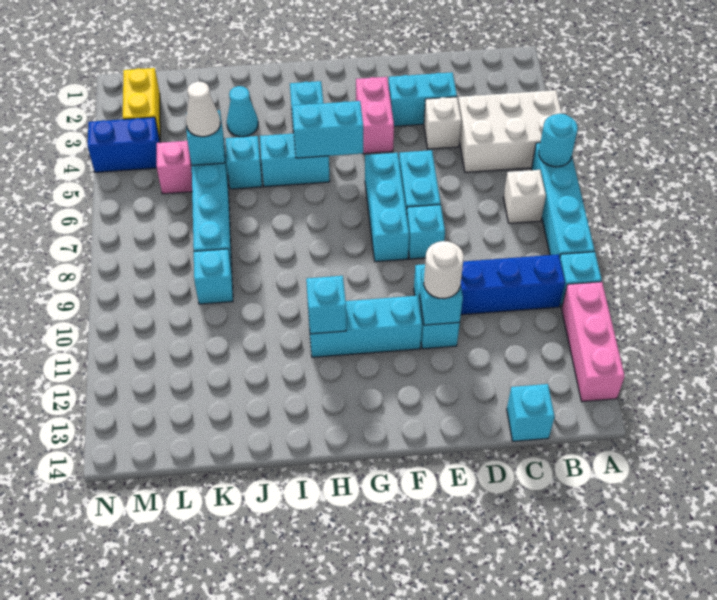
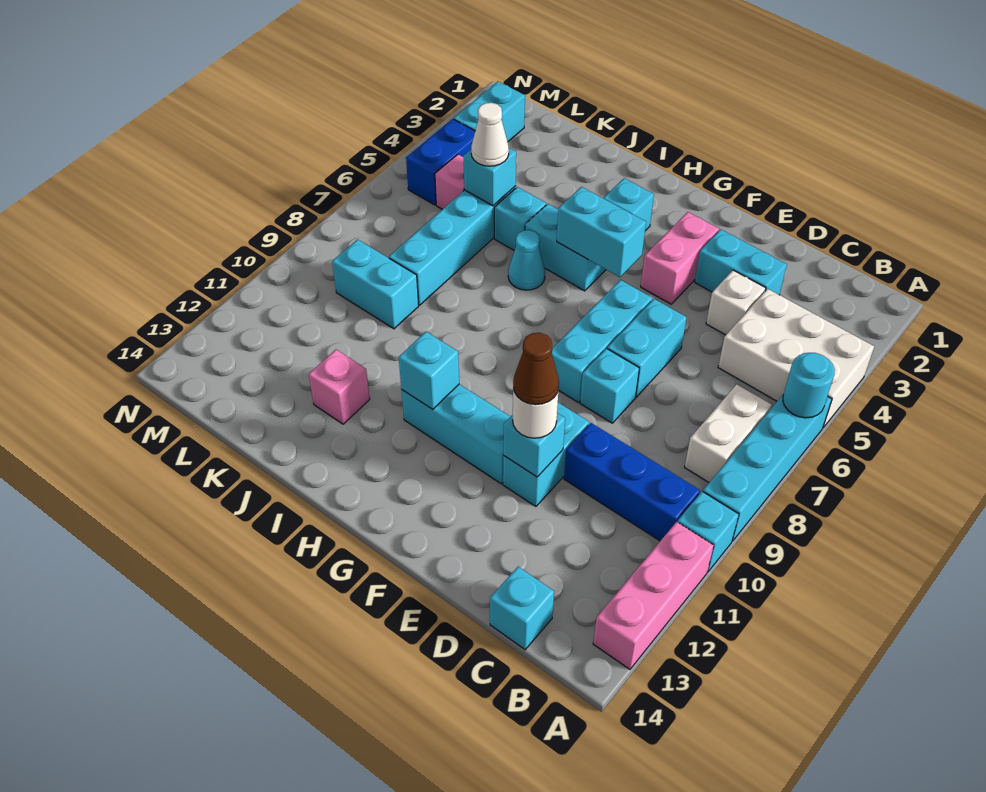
white brick B7 level 1 -> white brick B7:B8 level 1
none -> brown cone E11 level 4
cyan cone J3 level 1 -> cyan cone I6 level 1
none -> pink brick J12 level 1
cyan brick K9 level 1 -> cyan brick K9:L9 level 1
yellow brick M2:M3 level 1 -> cyan brick M2:M3 level 1
blue brick M4:N4 level 1 -> blue brick M4:M5 level 1

